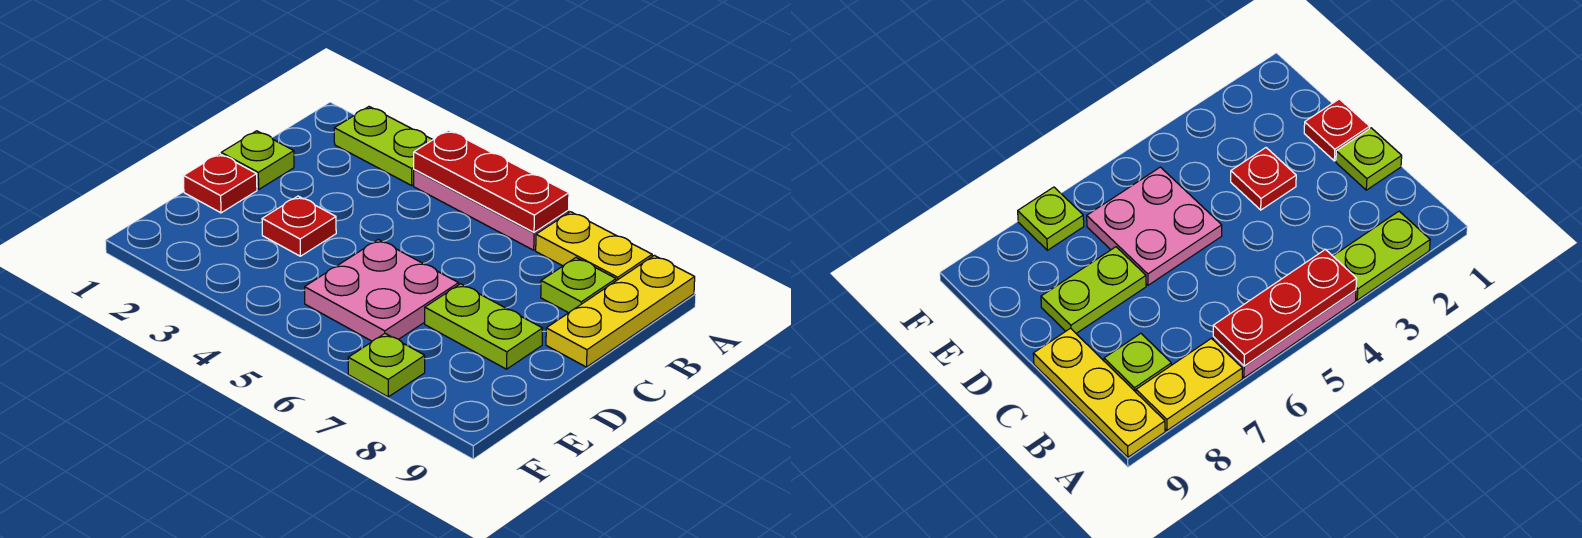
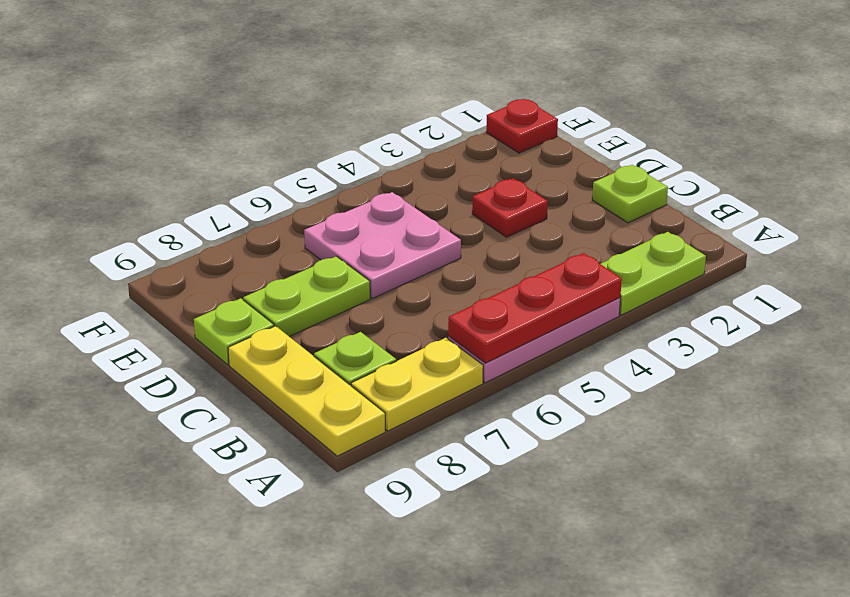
red plate D1 level 1 -> red plate F1 level 1
lime plate F7 level 1 -> lime plate D9 level 1

